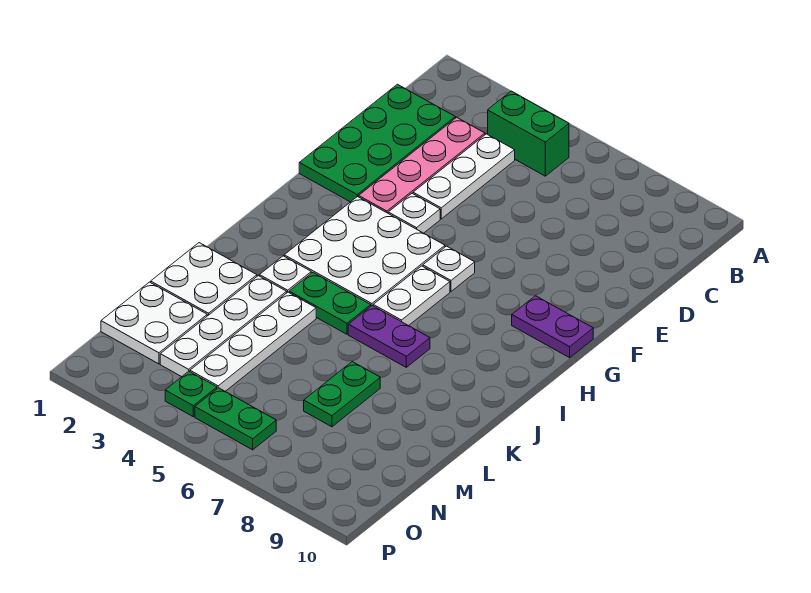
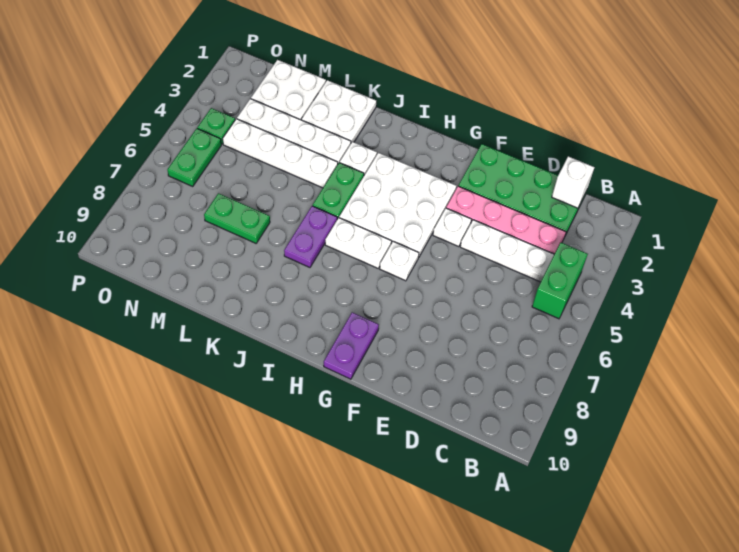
none -> white brick C1 level 2

